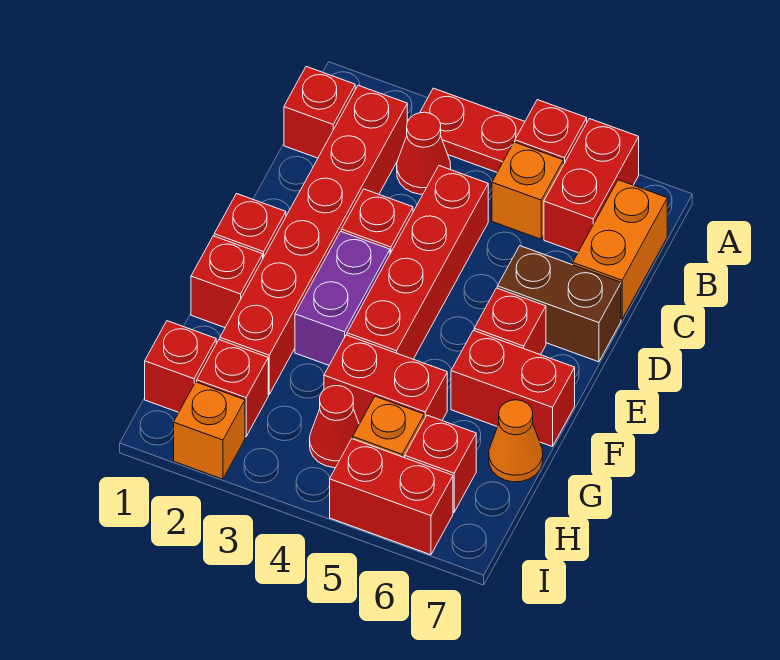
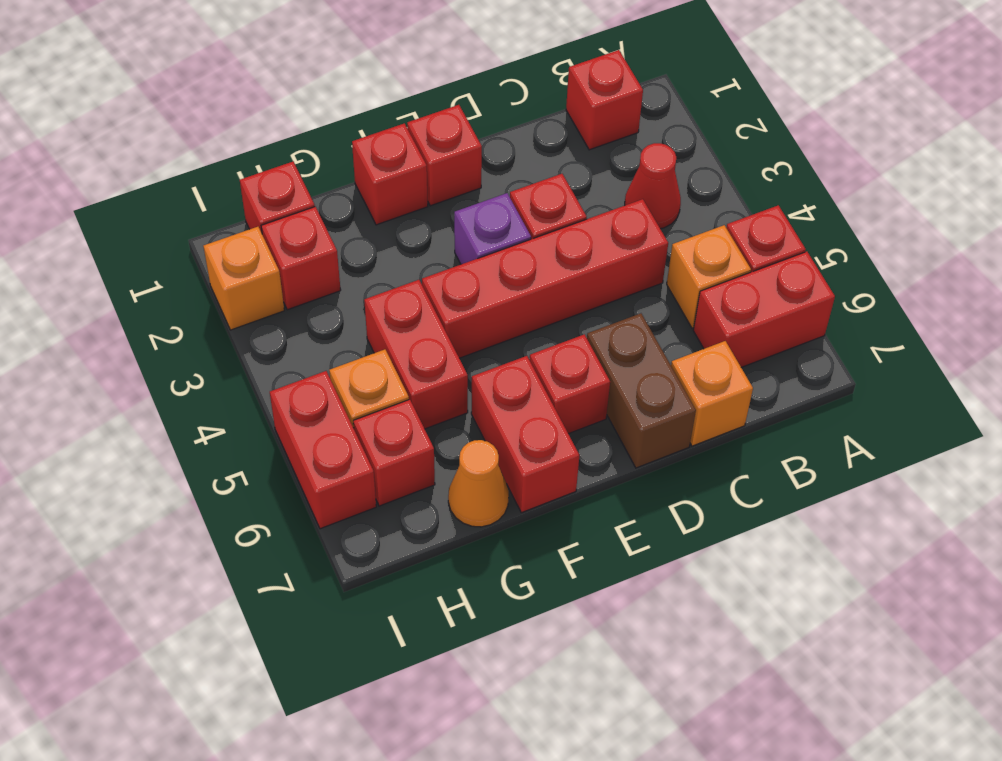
red plate A3:A4 level 1 -> none
red brick B2:G2 level 1 -> none
orange brick B7:C7 level 1 -> orange brick C7 level 1
purple brick E3:F3 level 1 -> purple brick E3 level 1
red cone H4 level 1 -> none

